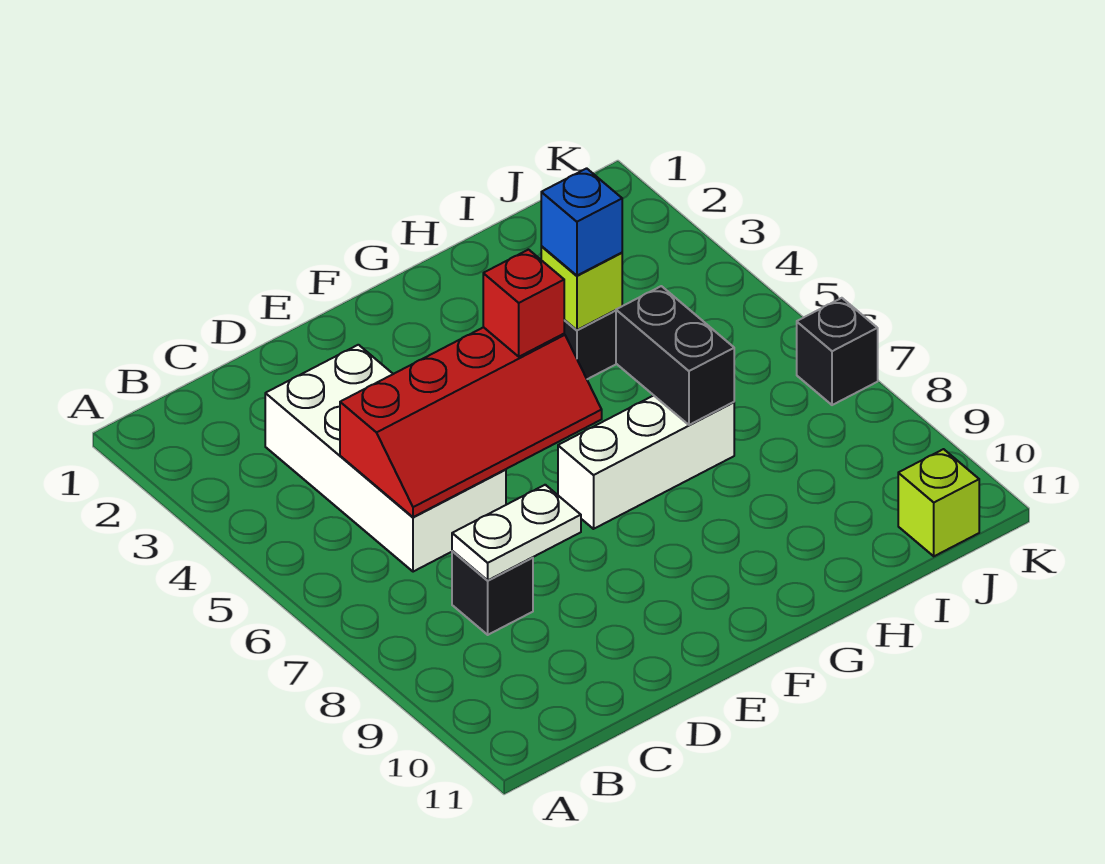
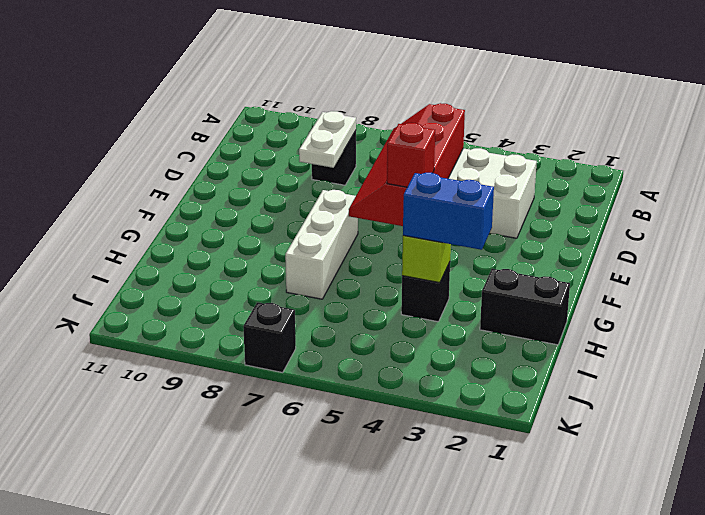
blue brick H4 level 3 -> blue brick H3:H4 level 3
black brick H6:H7 level 2 -> black brick H1:H2 level 1
lime brick J11 level 1 -> none

